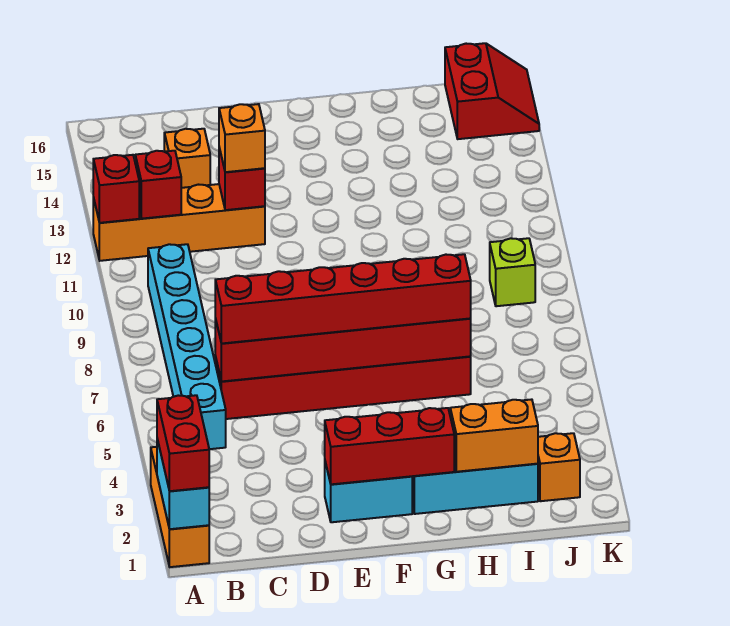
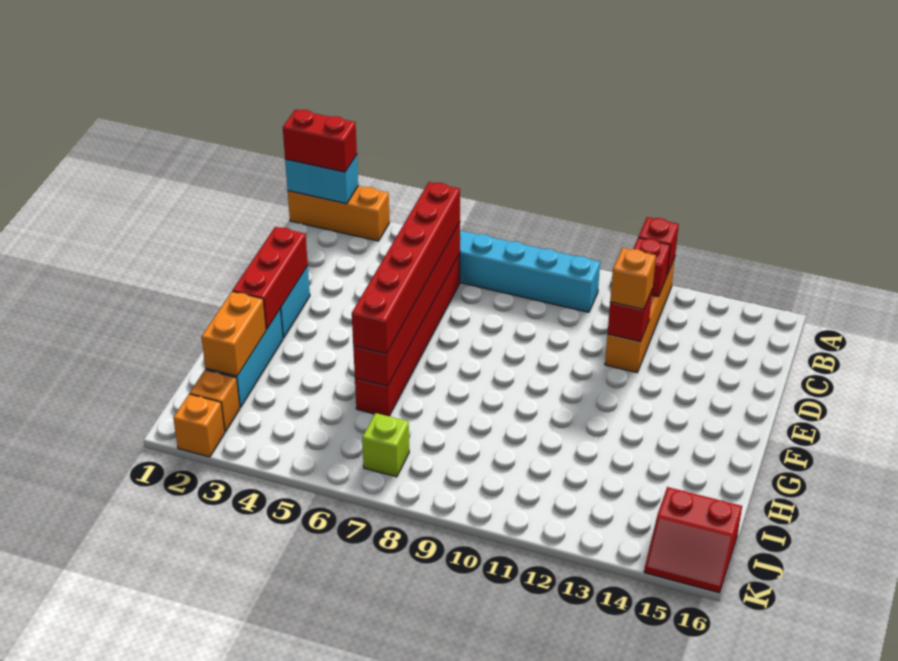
orange brick C14 level 1 -> orange brick K2 level 1
lime brick J9 level 1 -> lime brick J7 level 1

